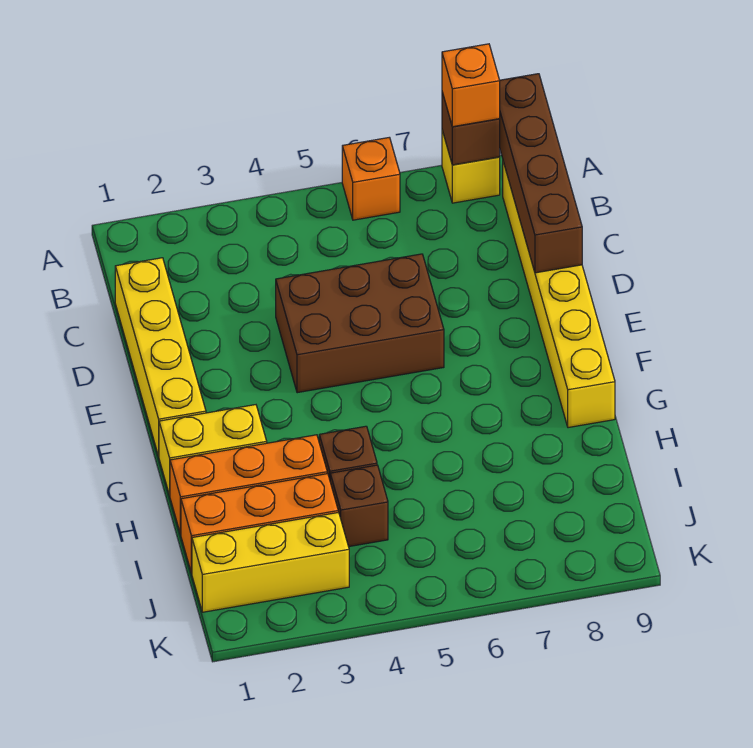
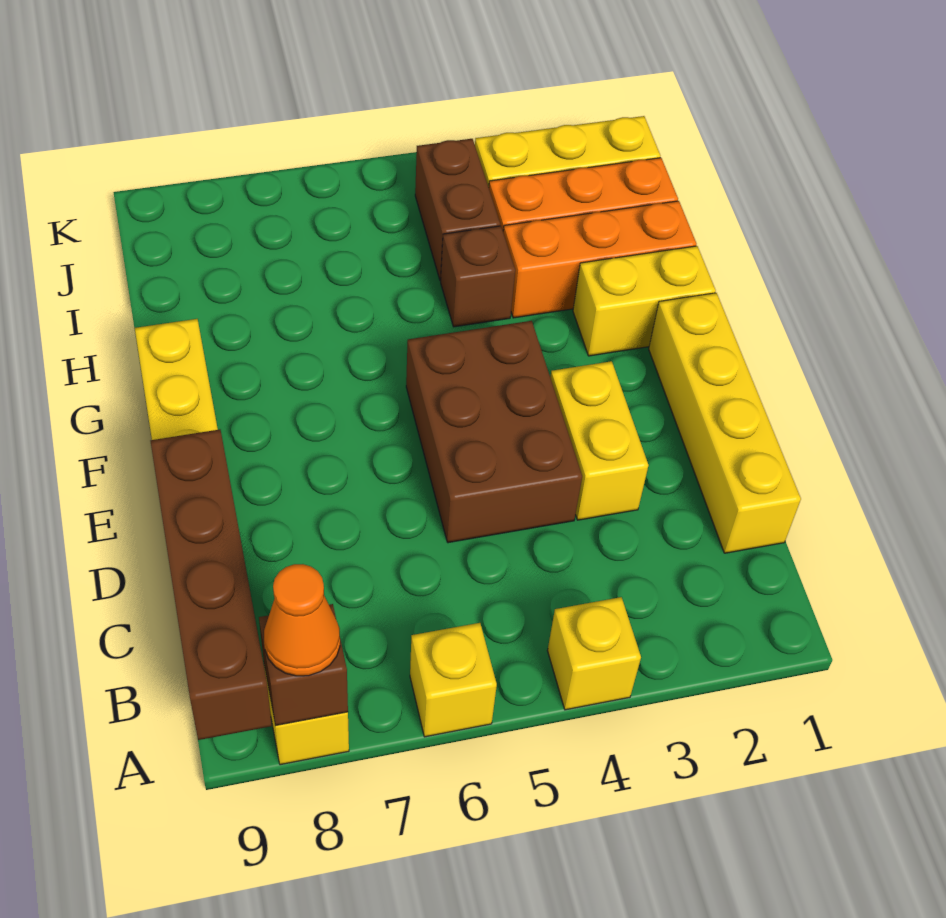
none -> yellow brick A4 level 1
orange brick A6 level 1 -> yellow brick A6 level 1
orange brick A8 level 3 -> orange cone A8 level 3
none -> yellow brick D3:E3 level 1
brown brick D4:E6 level 1 -> brown brick D4:F5 level 1
brown brick I4 level 1 -> brown brick I4:J4 level 1

